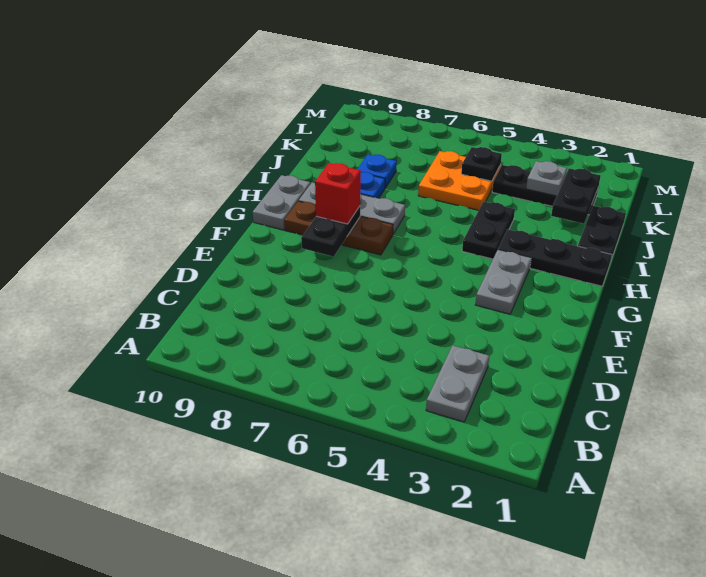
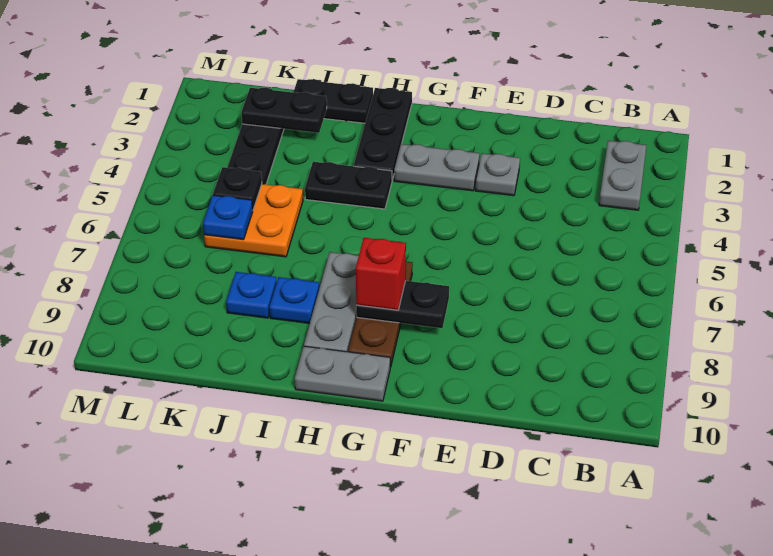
grey plate B3:C3 level 1 -> grey plate B2:B3 level 1
grey plate K3 level 2 -> grey plate E3 level 1
none -> blue plate K6 level 2

